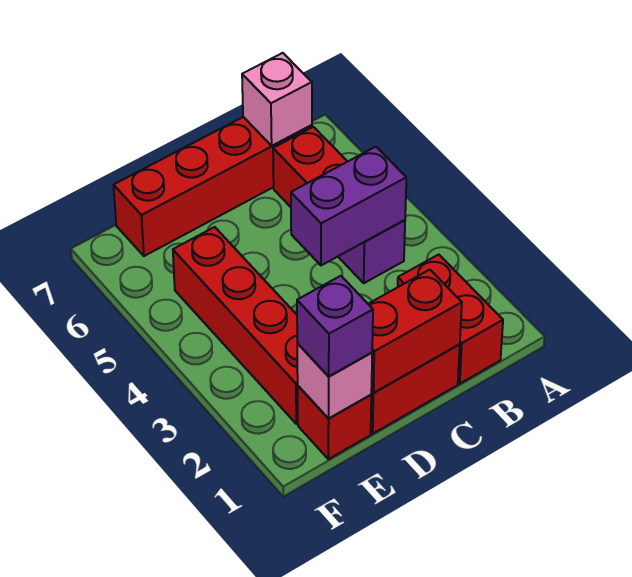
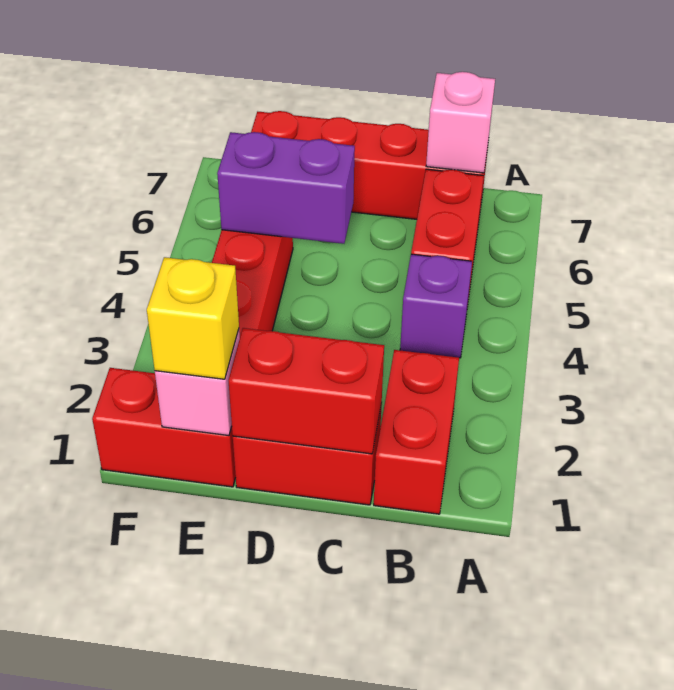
purple brick B4:C4 level 2 -> purple brick D5:E5 level 2
red brick E1 level 1 -> red brick E1:F1 level 1
purple brick E1 level 3 -> yellow brick E1 level 3

